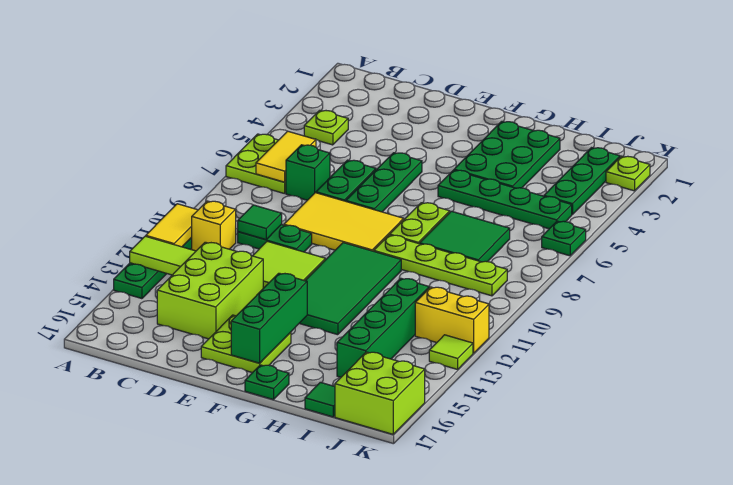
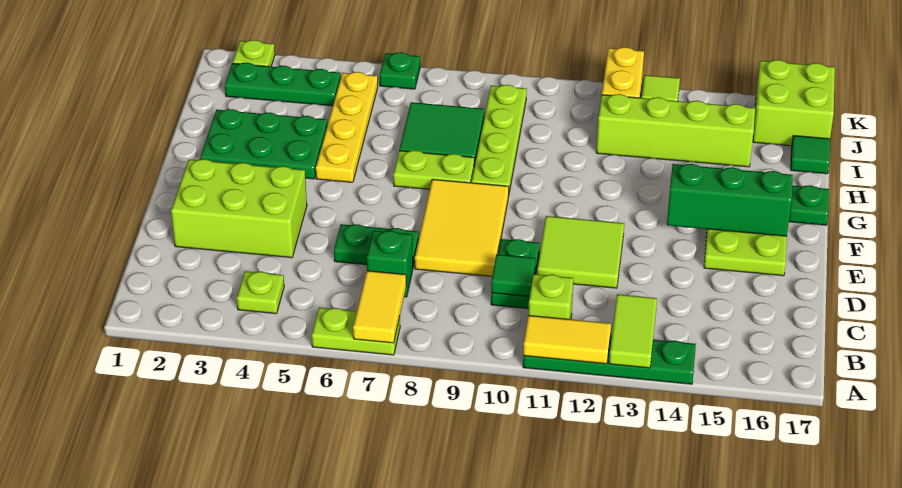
lime plate A6:B7 level 1 -> lime plate A6:A7 level 1
yellow tile B6:B7 level 2 -> yellow tile A7:B7 level 2
yellow brick B11 level 1 -> lime brick B11 level 1
lime brick C13:D15 level 1 -> lime brick D2:E4 level 1
green plate E5:E7 level 1 -> none
green tile F10:G13 level 1 -> none
green plate G5:J5 level 1 -> yellow plate G5:J5 level 1
green brick I12:I15 level 1 -> lime brick I12:I15 level 1

